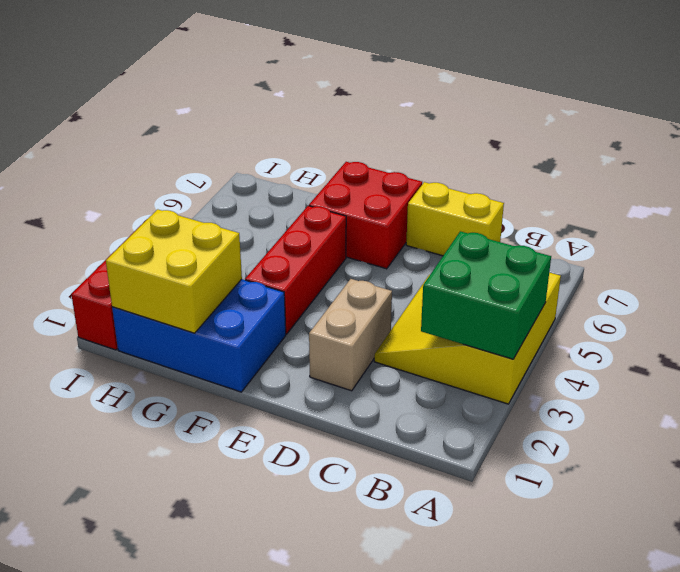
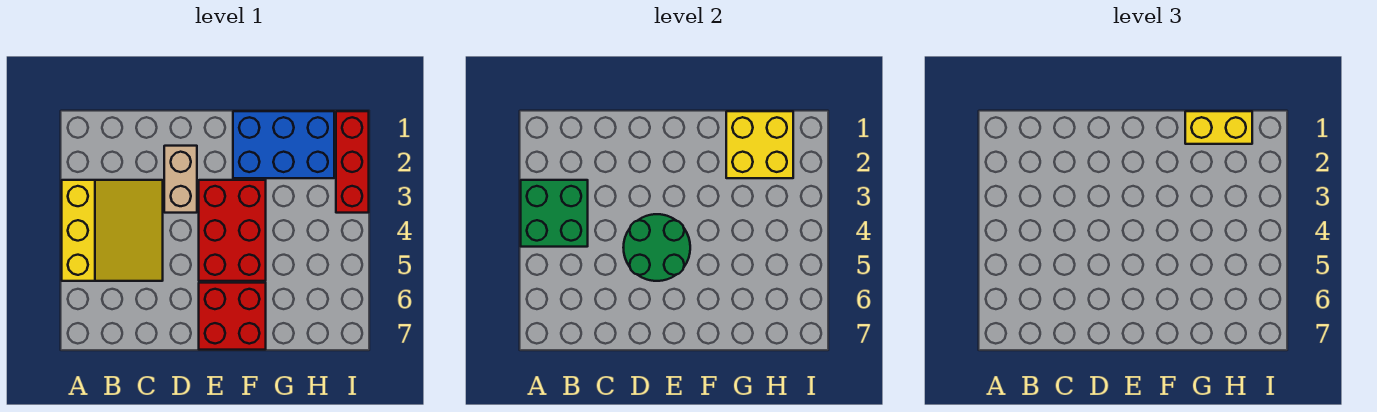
yellow brick C7:D7 level 1 -> yellow brick G1:H1 level 3
none -> green round brick D4:E5 level 2
red brick F3:F5 level 1 -> red brick E3:F5 level 1

